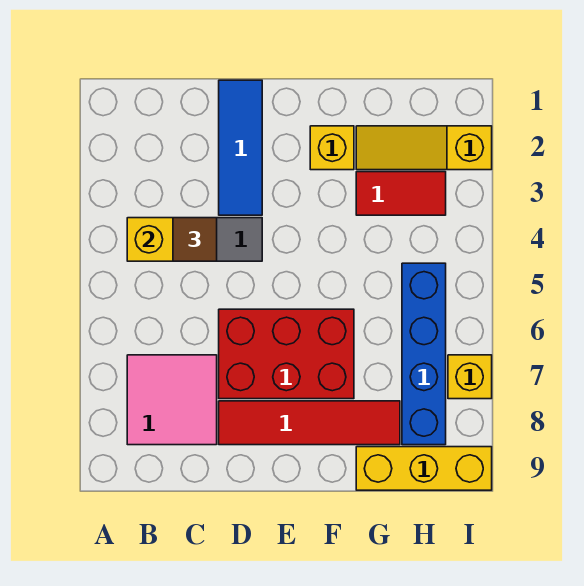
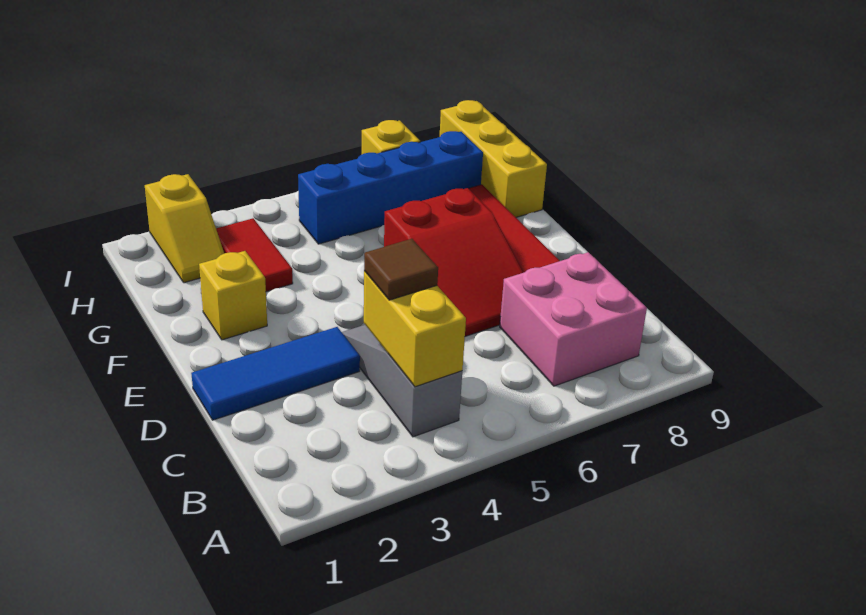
pink tile B7:C8 level 1 -> pink brick B7:C8 level 1
red brick D6:F7 level 1 -> red slope D6:F7 level 1 top F
yellow slope G2:I2 level 1 top I -> yellow slope H2:I2 level 1 top I

